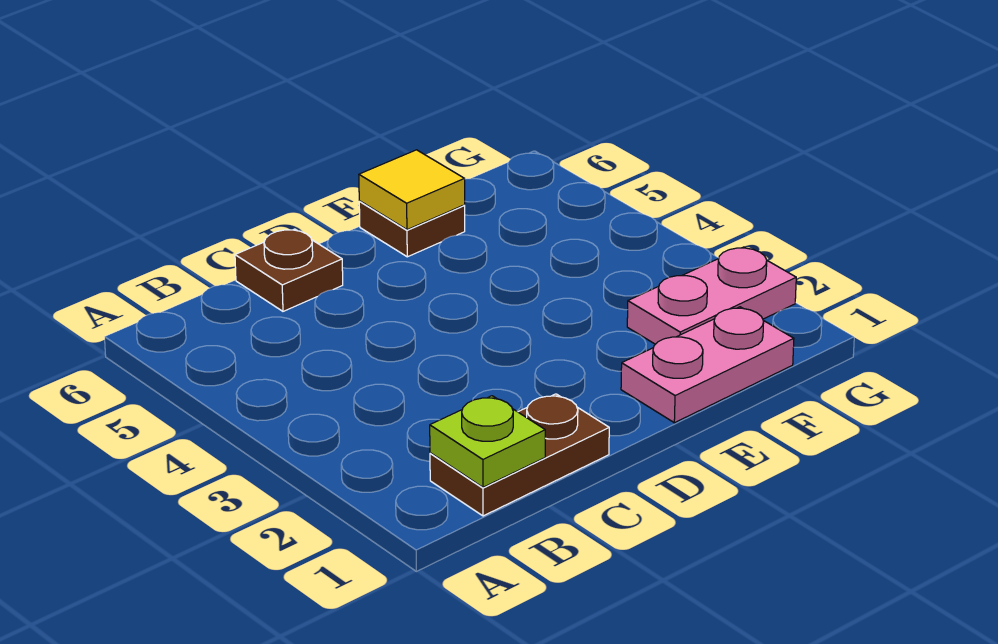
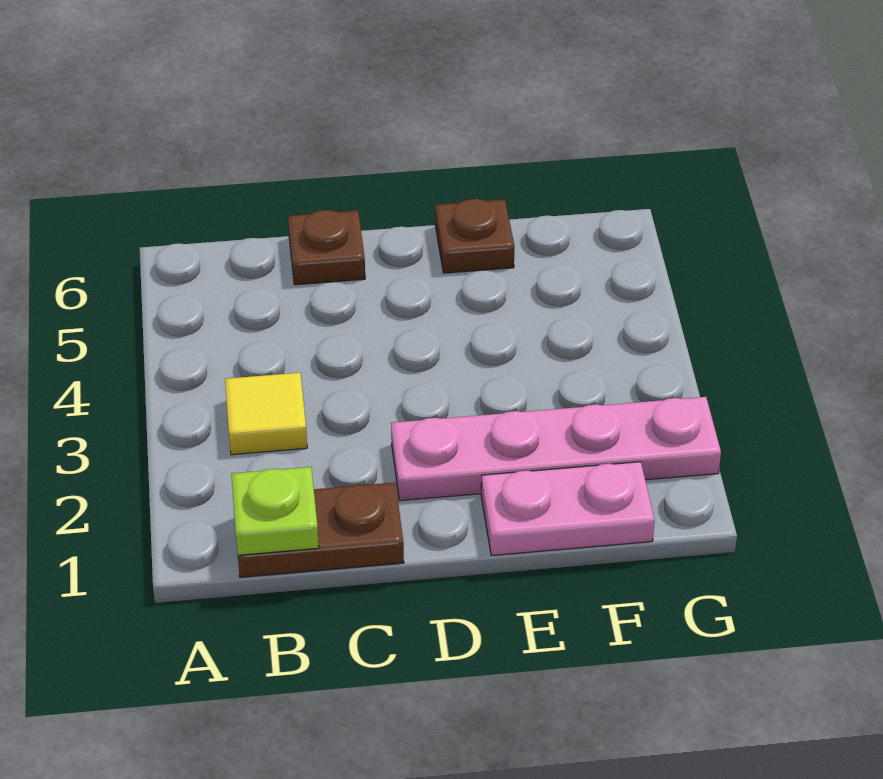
yellow tile E6 level 2 -> yellow tile B3 level 1
pink plate F2:G2 level 1 -> pink plate D2:G2 level 1

